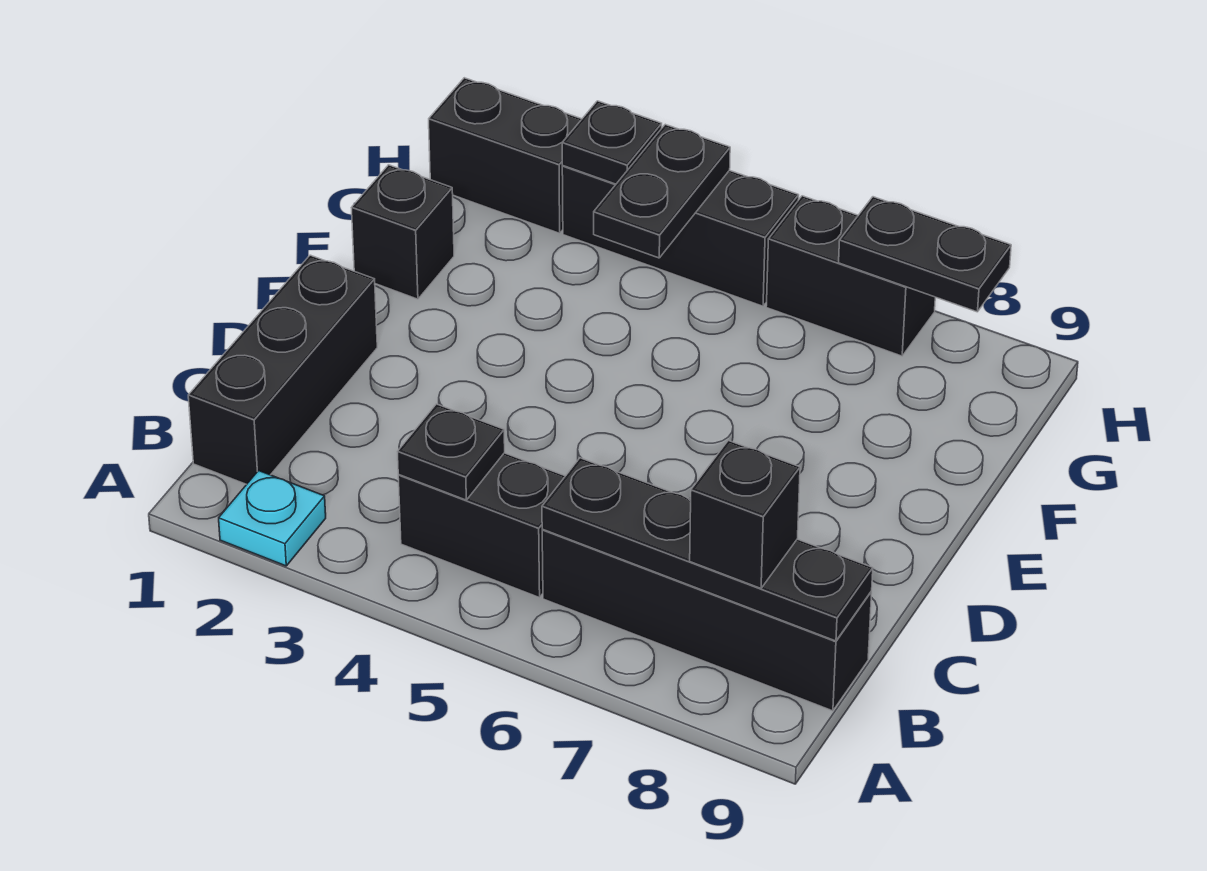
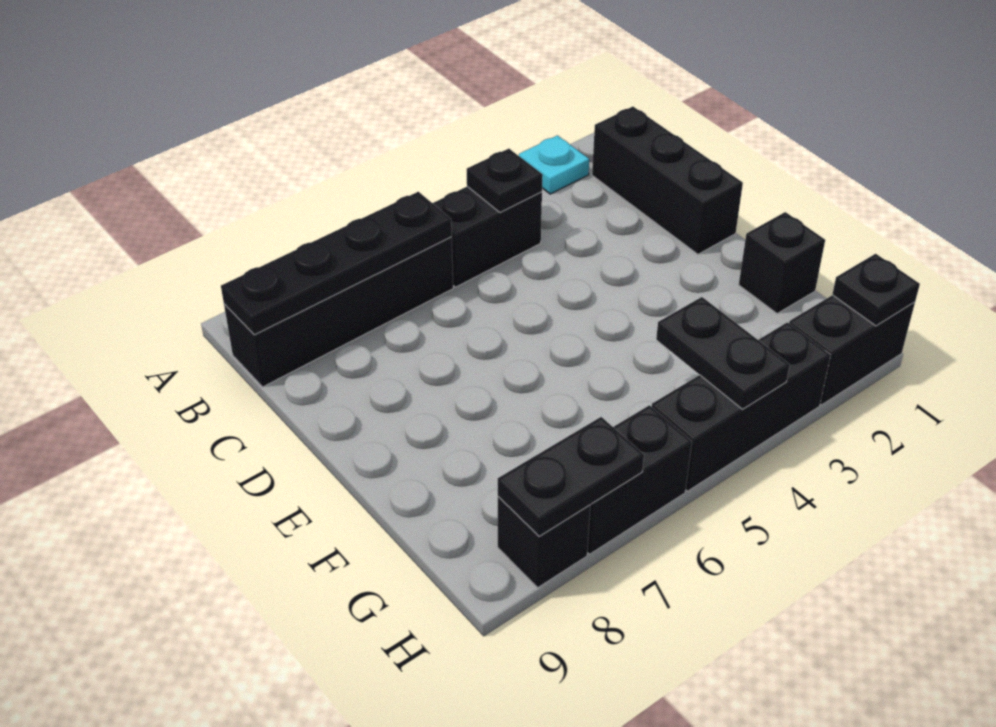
black brick B8 level 3 -> black brick H8 level 1
black plate H3 level 2 -> black plate H1 level 2

